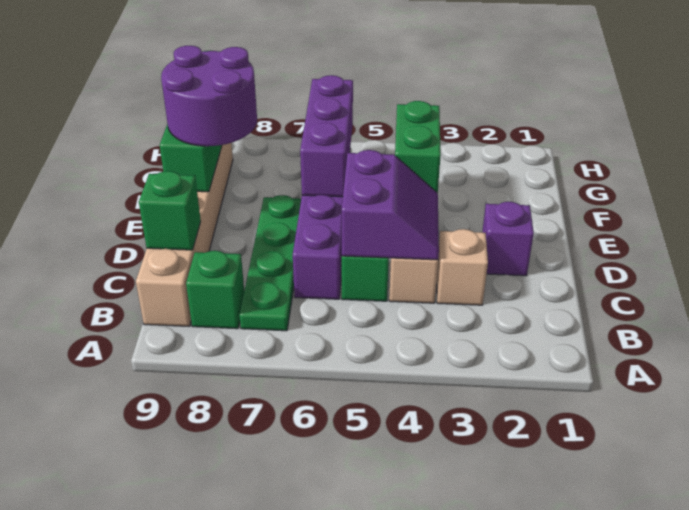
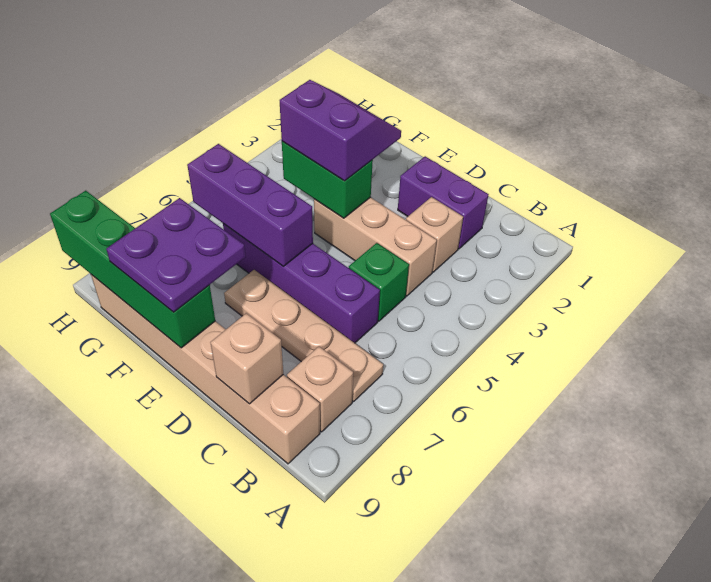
green plate B7:E7 level 1 -> tan plate B7:E7 level 1
green brick B8 level 1 -> tan brick B8 level 1
purple slope C4:D5 level 2 top 5 -> purple slope E3:F4 level 3 top 4
green brick C9 level 2 -> tan brick C9 level 2
purple brick D2 level 1 -> purple brick C2:D2 level 1
purple round brick E8:F9 level 3 -> purple plate E8:F9 level 3

